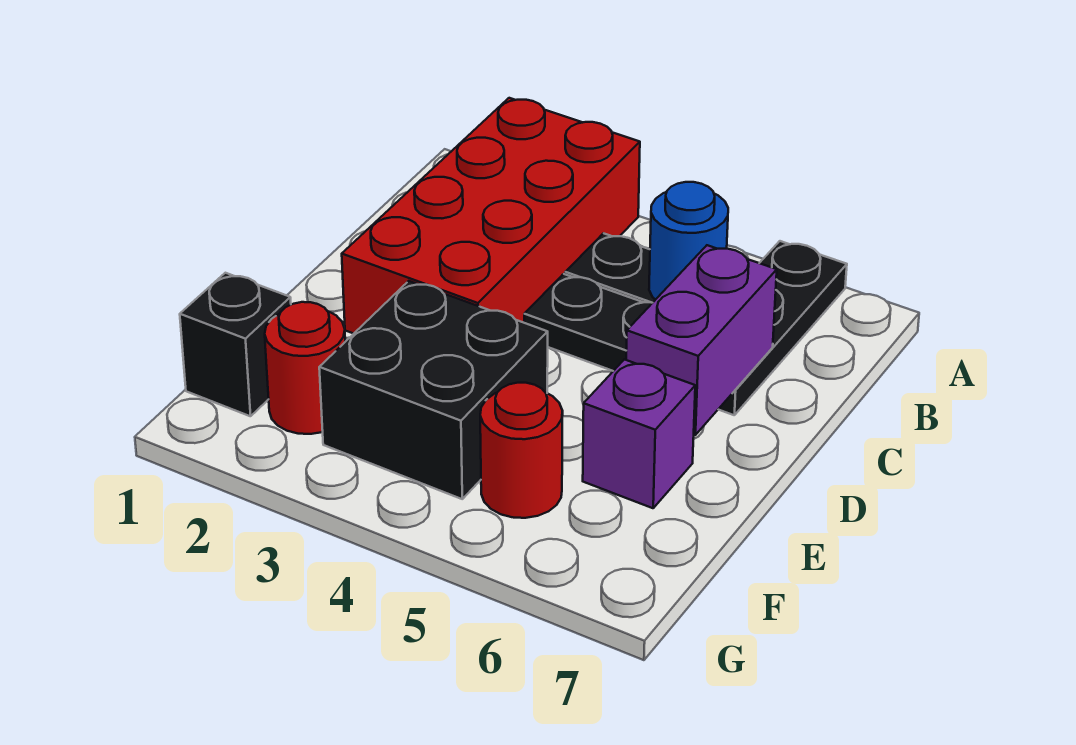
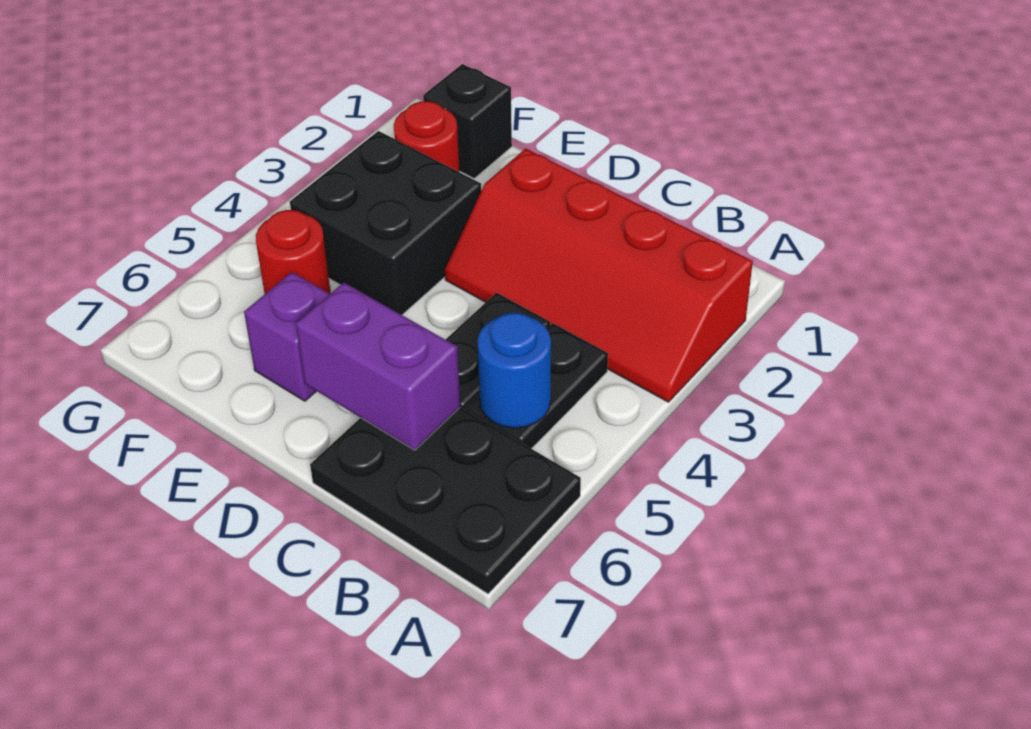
red brick A2:D3 level 1 -> red slope A2:D3 level 1 top 2
black plate A6:C6 level 1 -> black plate A6:C7 level 1

